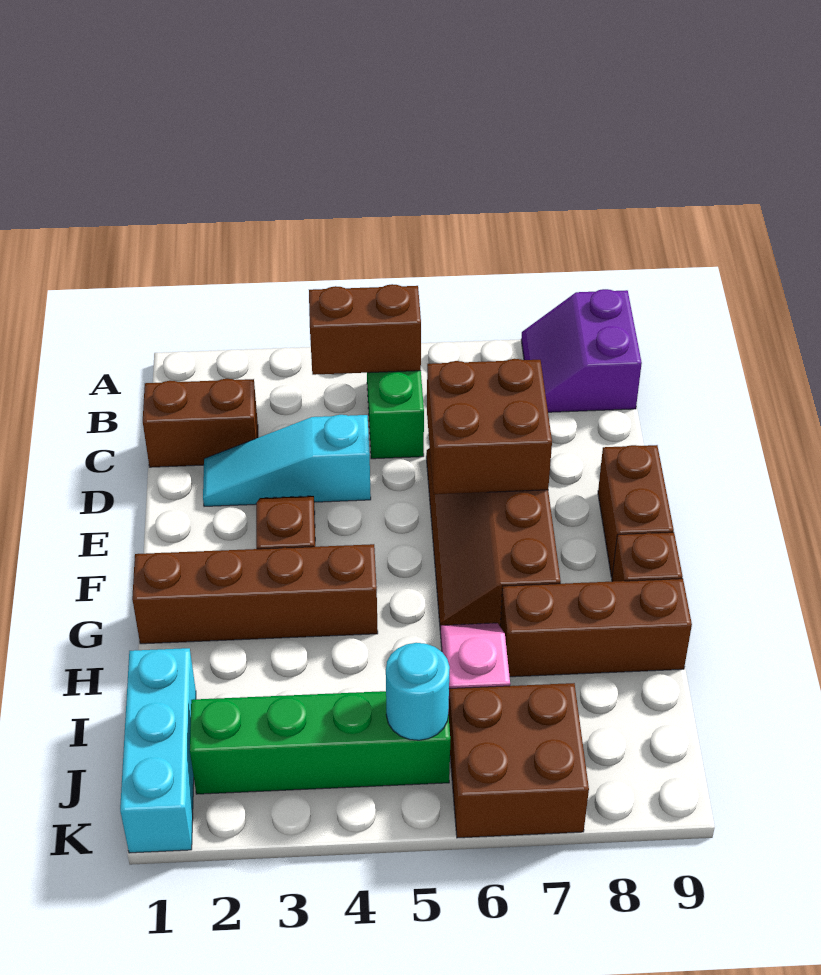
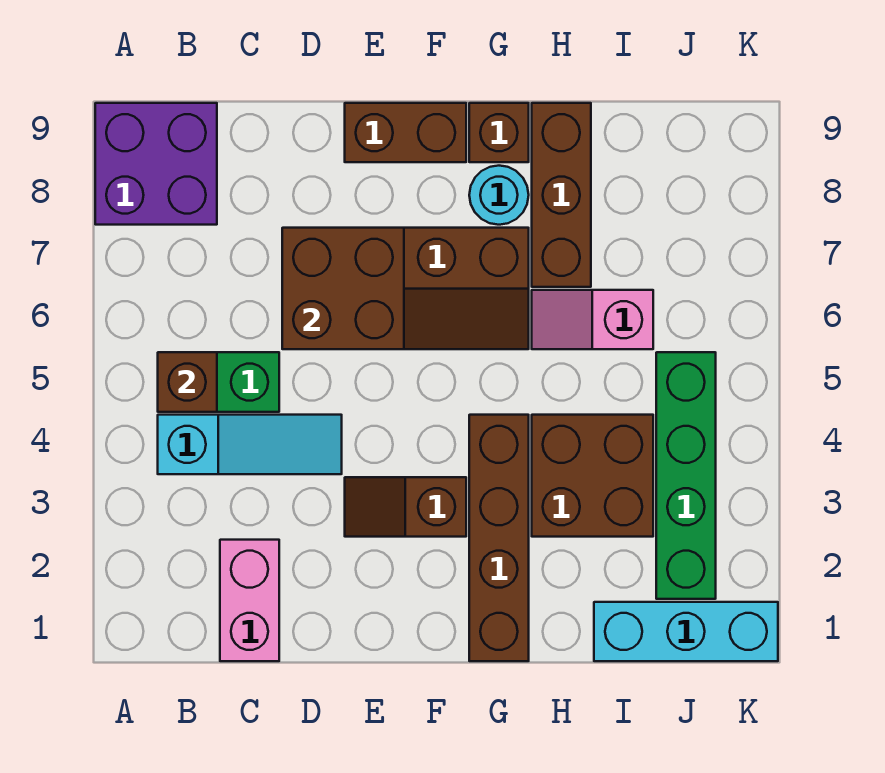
purple slope A8:B9 level 1 top 9 -> purple brick A8:B9 level 1
brown brick B4:B5 level 2 -> brown brick B5 level 2
brown brick C1:C2 level 1 -> pink brick C1:C2 level 1
cyan slope D2:D4 level 1 top 4 -> cyan slope B4:D4 level 1 top B
cyan round brick J5 level 2 -> cyan round brick G8 level 1
brown brick J6:K7 level 1 -> brown brick H3:I4 level 1

